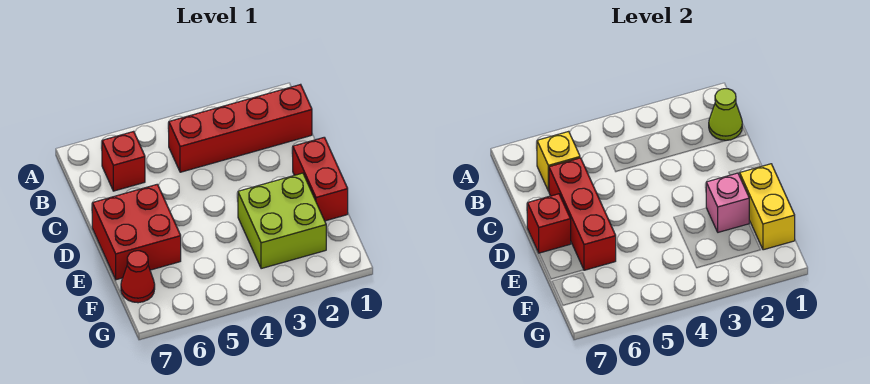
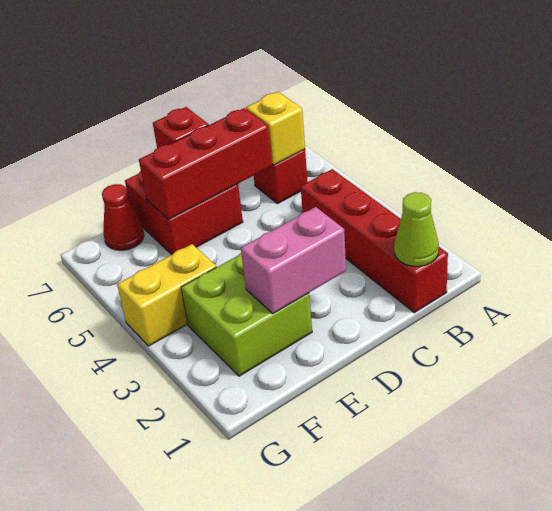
red brick D1:E1 level 1 -> none
yellow brick E1:F1 level 2 -> yellow brick F4:G4 level 1
pink brick E2 level 2 -> pink brick D2:E2 level 2

